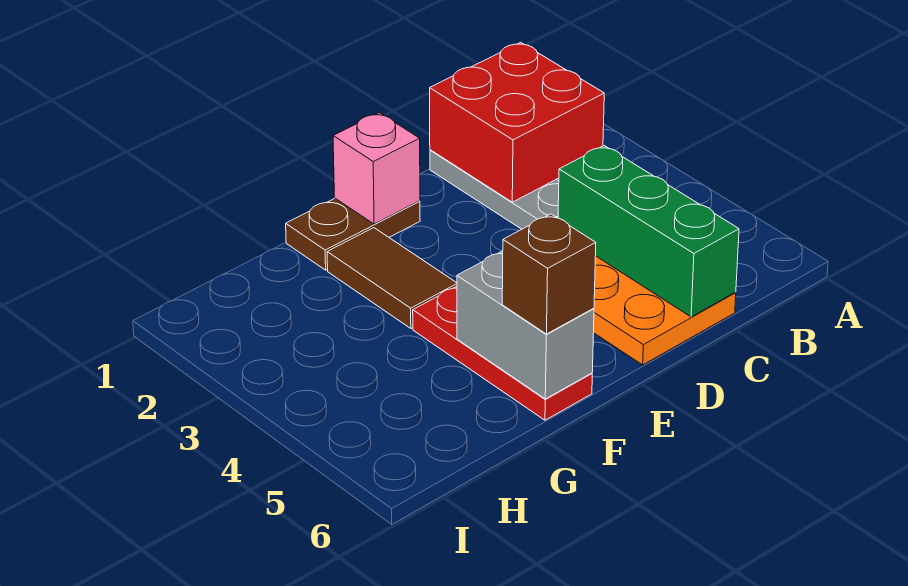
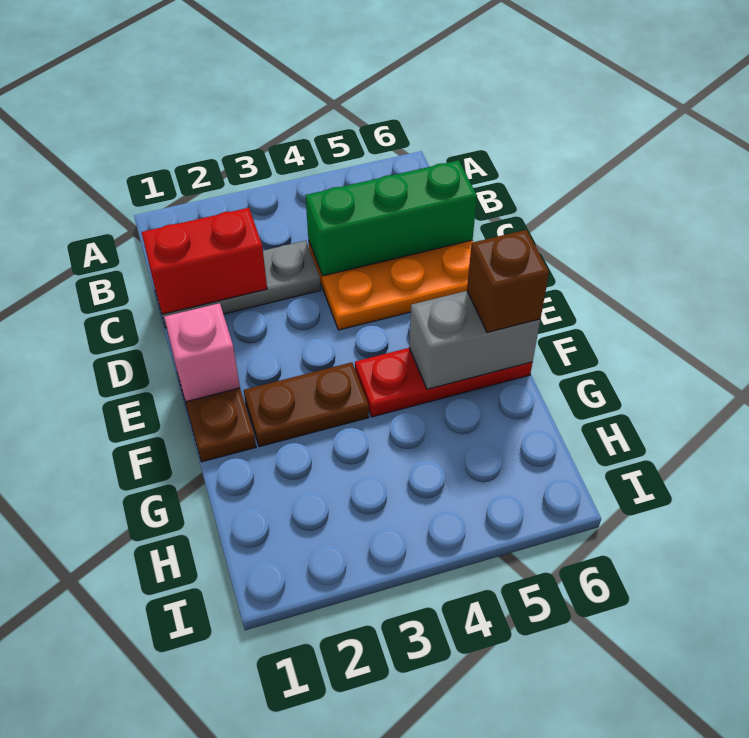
red brick B1:C2 level 2 -> red brick C1:C2 level 2
brown tile F2:F3 level 1 -> brown plate F2:F3 level 1

